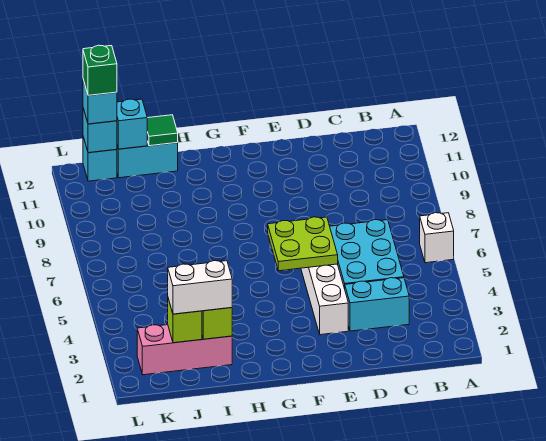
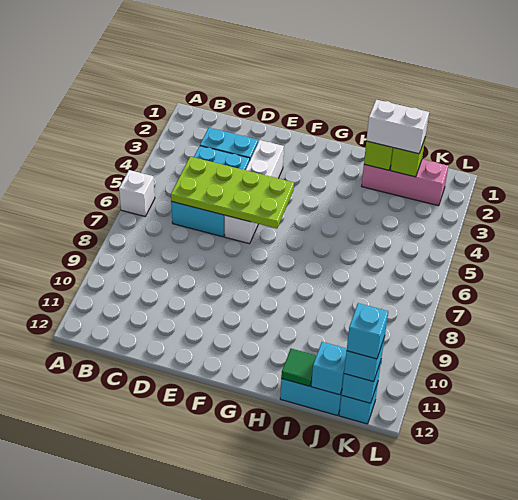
lime plate E5:F6 level 2 -> lime plate C5:F6 level 2
green brick K12 level 4 -> cyan brick K12 level 4

